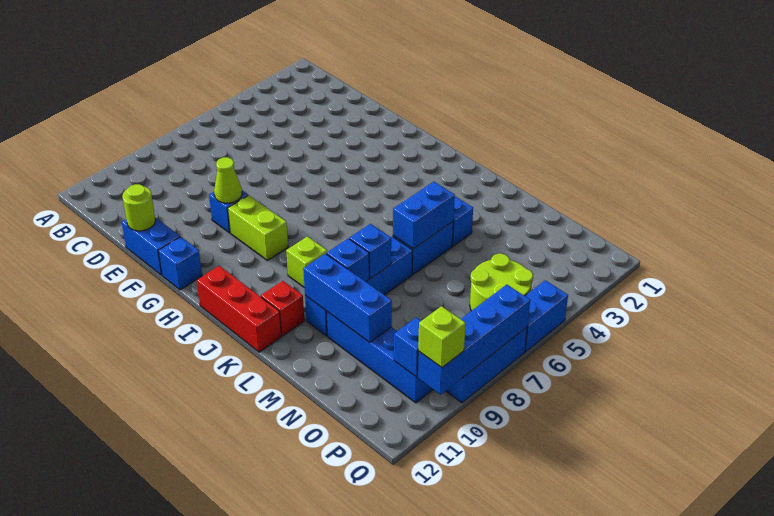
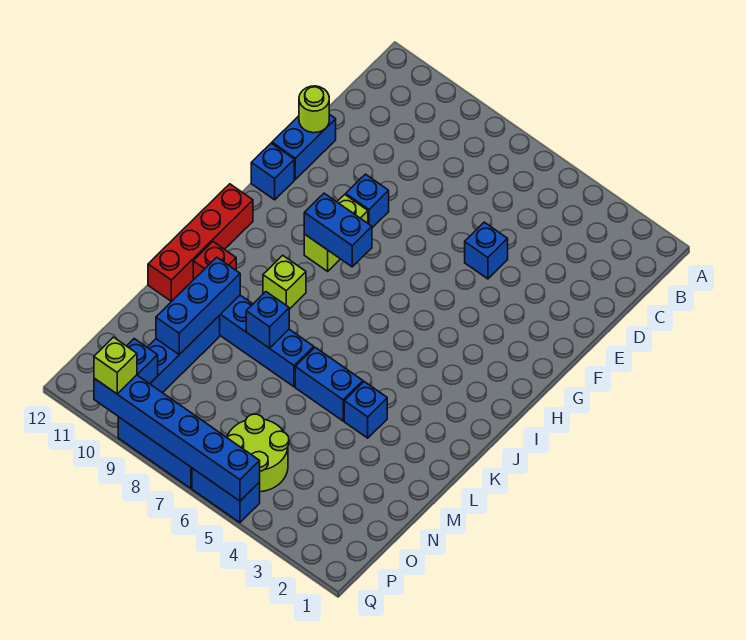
lime cone F9 level 2 -> none
red brick I12:K12 level 1 -> red brick I12:L12 level 1
blue brick L5:L6 level 2 -> blue brick H8:H9 level 2
blue brick L9 level 2 -> blue brick E5 level 1
blue brick Q7:Q10 level 2 -> blue brick Q5:Q10 level 2

